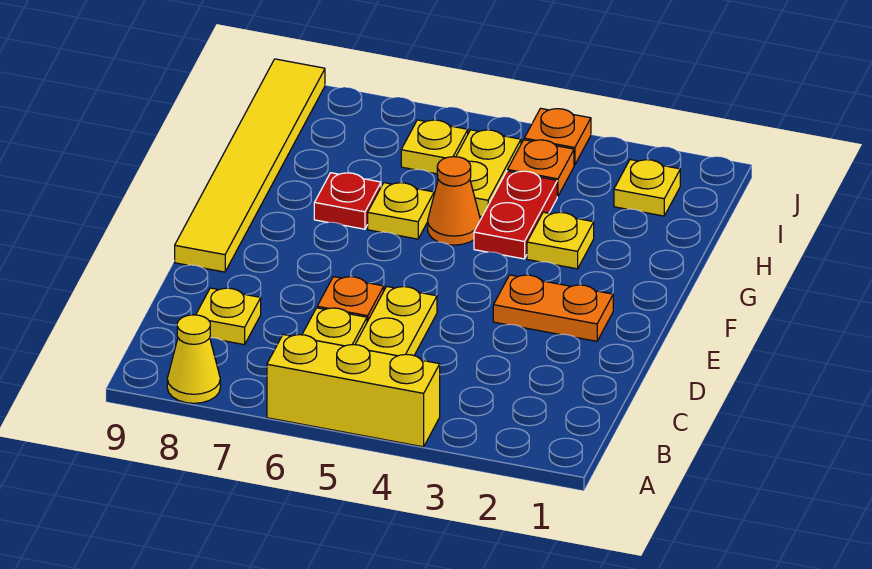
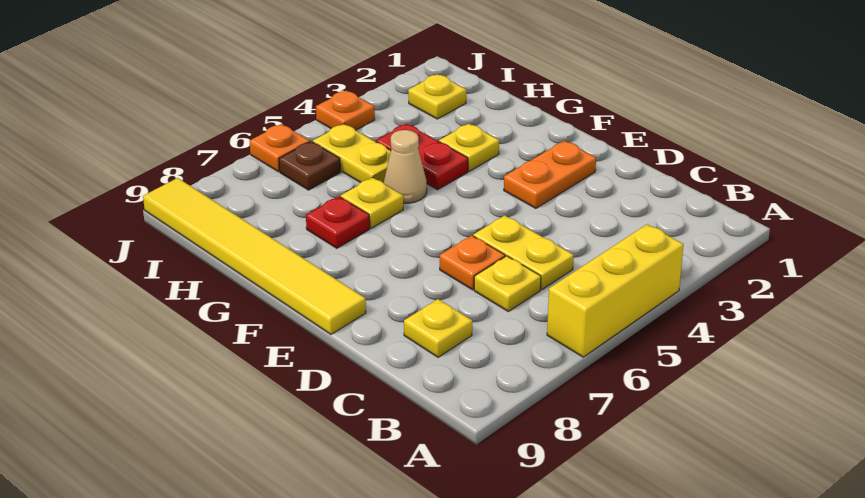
yellow cone A8 level 1 -> none
orange cone G5 level 1 -> tan cone G5 level 1
orange plate I4 level 1 -> orange plate J6 level 1
yellow plate I6 level 1 -> brown plate I6 level 1

